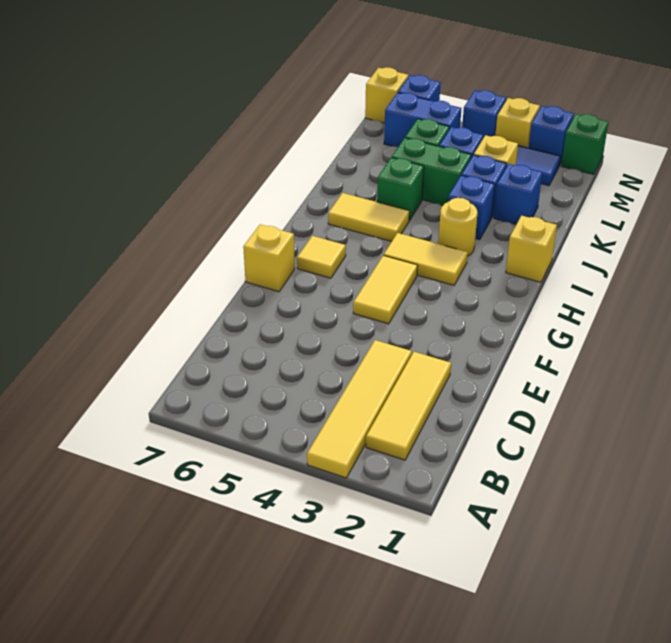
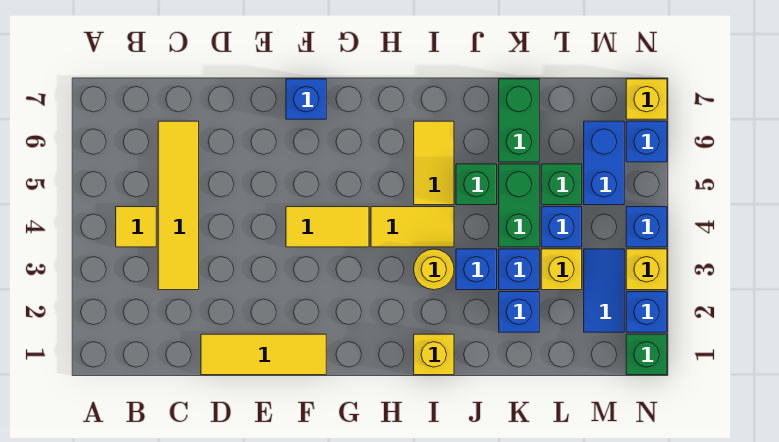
yellow tile A3:D3 level 1 -> yellow tile C3:C6 level 1
yellow tile B2:D2 level 1 -> yellow tile D1:F1 level 1
yellow brick F7 level 1 -> blue brick F7 level 1
yellow tile G6 level 1 -> yellow tile B4 level 1
yellow tile H3:H4 level 1 -> yellow tile H4:I4 level 1
none -> green brick K6:K7 level 1

